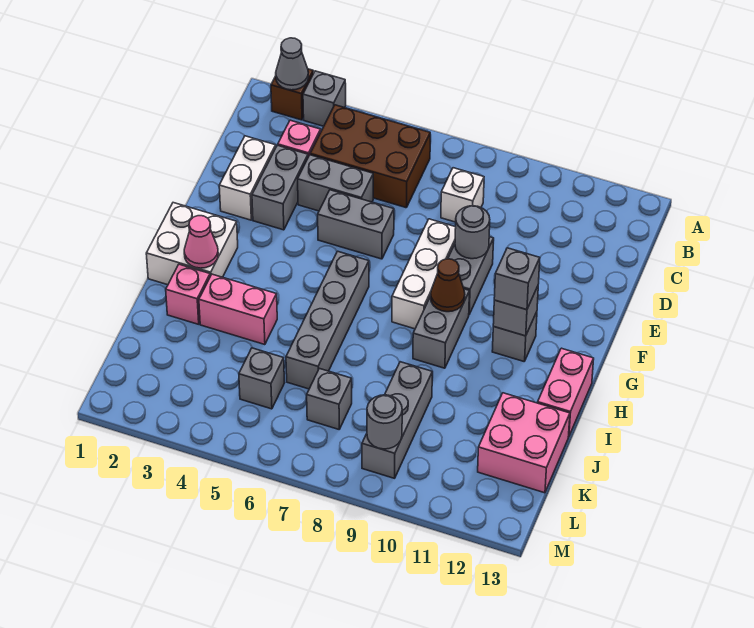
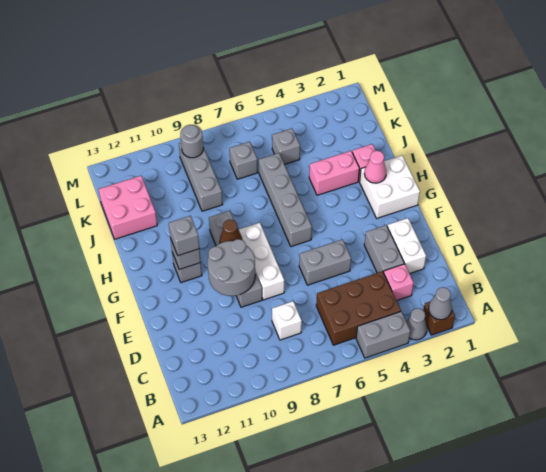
grey brick A3 level 1 -> grey cone A3 level 1
grey brick D4:D5 level 1 -> grey brick A4:A5 level 1
grey round brick E9 level 2 -> grey round brick E9:F10 level 2
pink brick H13:I13 level 1 -> none

